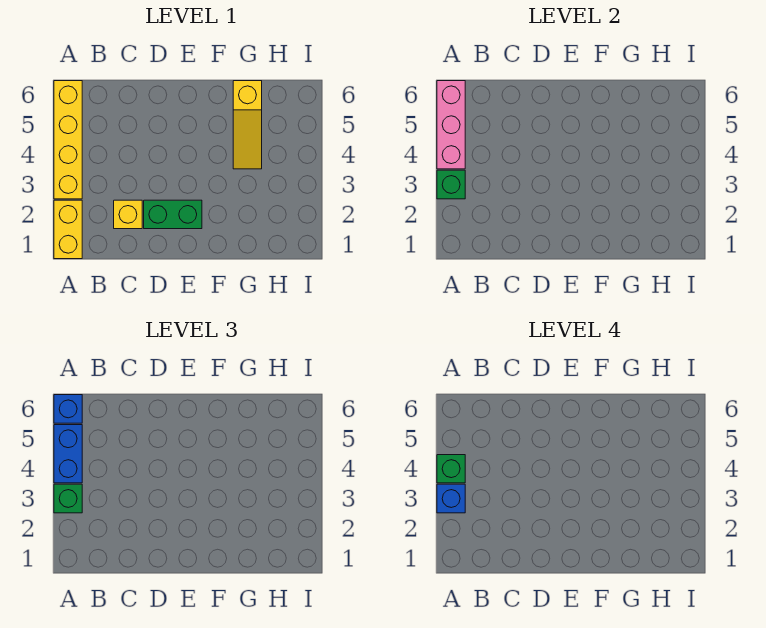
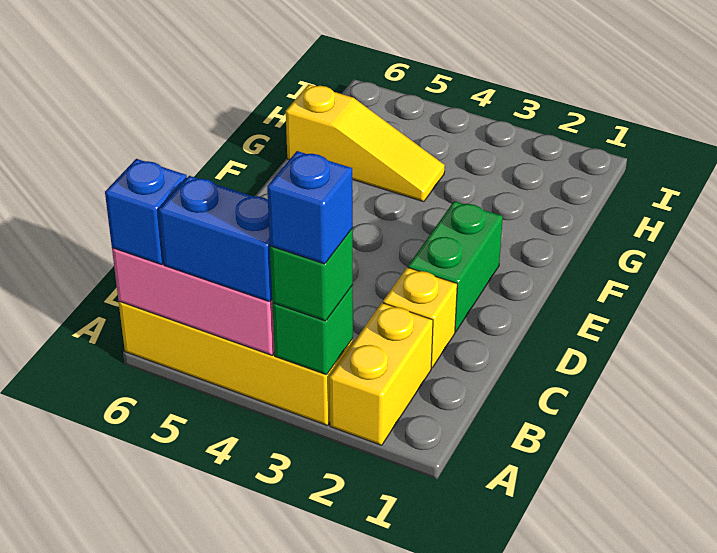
yellow brick A1:A2 level 1 -> yellow brick A2:B2 level 1
green brick A4 level 4 -> none

